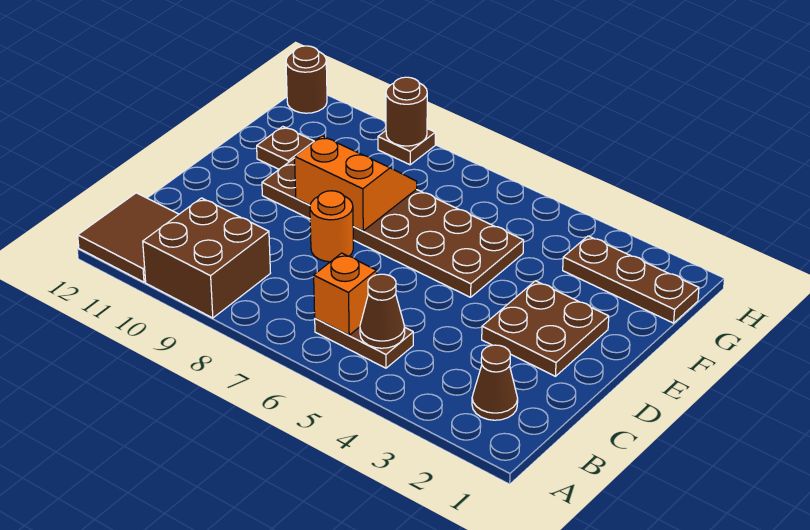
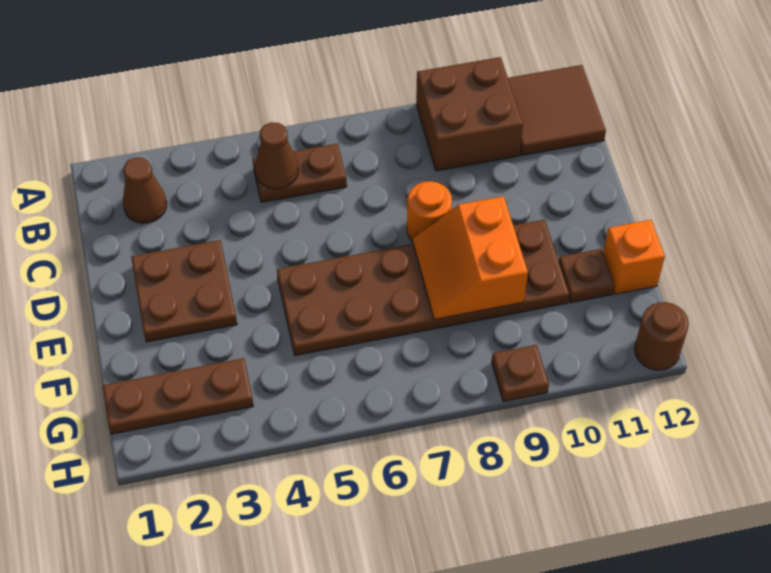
orange brick B6 level 2 -> orange brick F12 level 1
orange slope E8:F9 level 2 top E -> orange slope E8:F9 level 2 top 9
brown round brick H9 level 2 -> none

